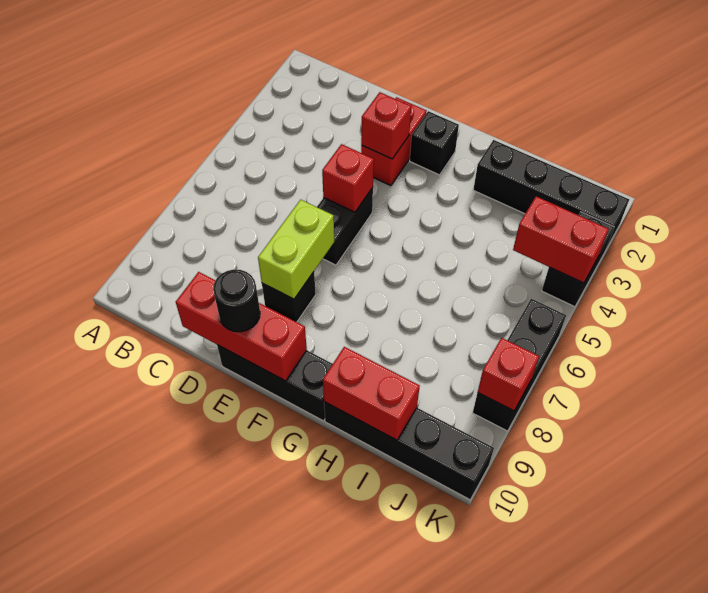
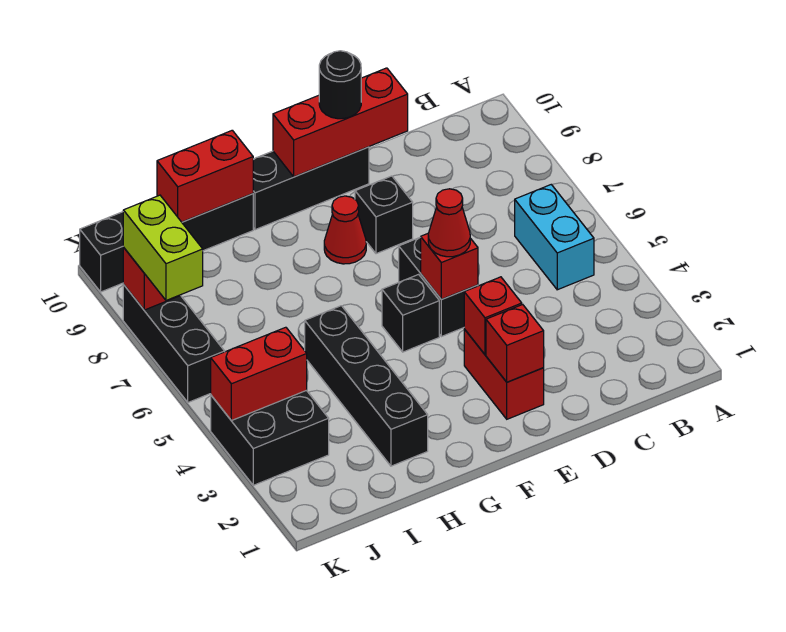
none -> cyan brick B5:B6 level 1
none -> red brick E2 level 2
none -> red cone E5 level 3
lime brick E7:E8 level 2 -> lime brick K7:K8 level 3
black brick F2 level 1 -> black brick F5 level 1
none -> red cone F8 level 1
black brick H2:K2 level 1 -> black brick H2:H5 level 1
black brick K3:K4 level 1 -> black brick J3:K4 level 1

